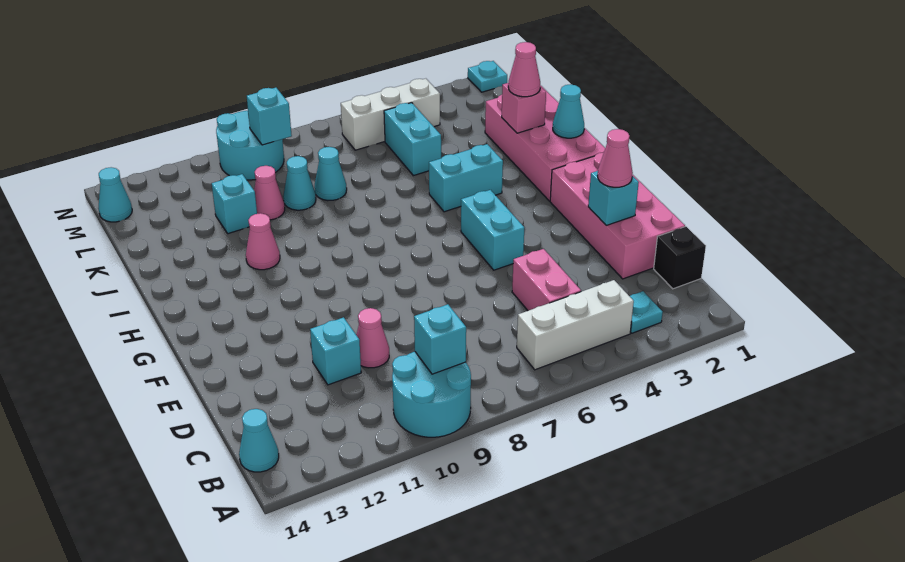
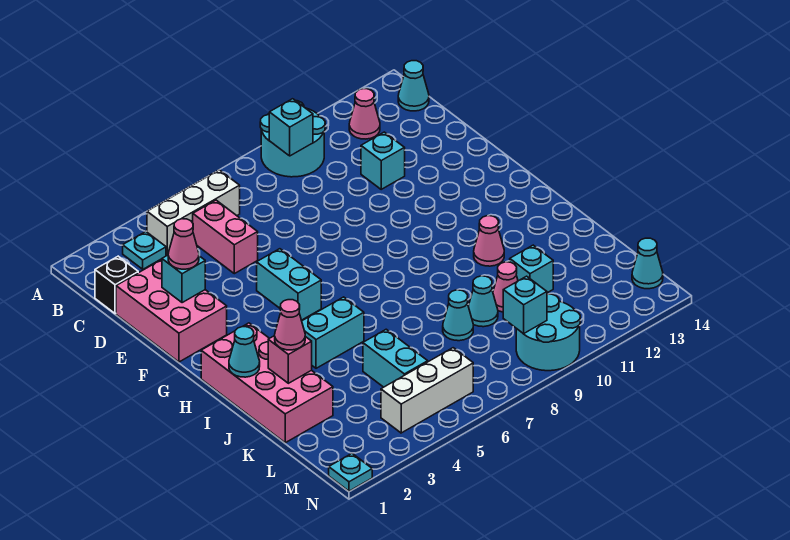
pink brick D1:G2 level 1 -> pink brick D1:F2 level 1
pink cone D10 level 1 -> pink cone B12 level 1

